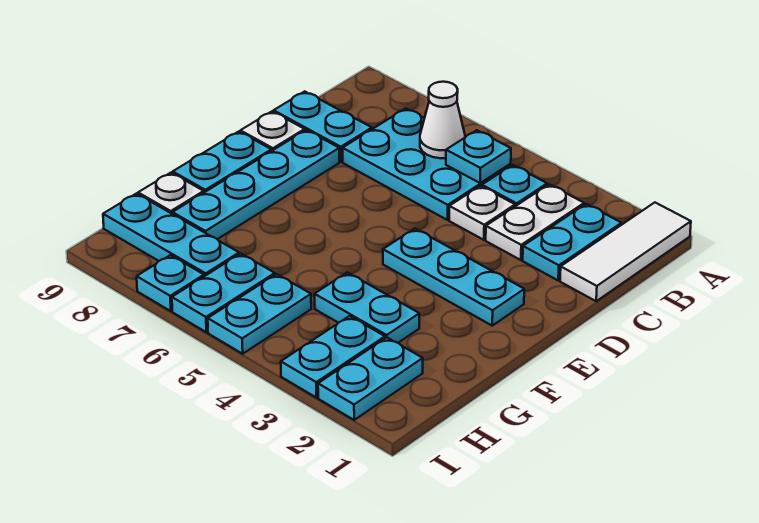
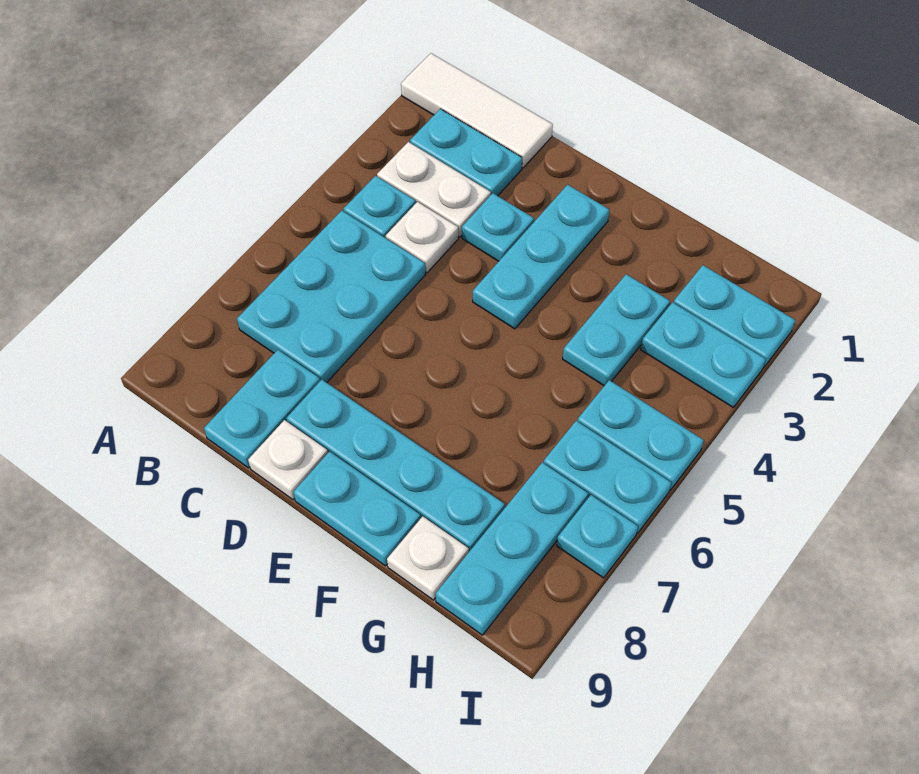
cyan plate B5 level 2 -> cyan plate D3 level 1
white cone B6 level 2 -> none

